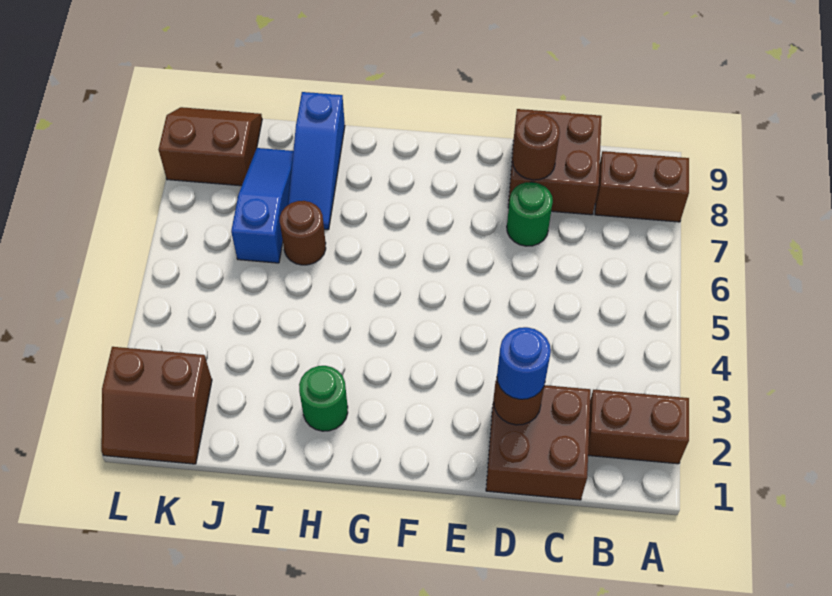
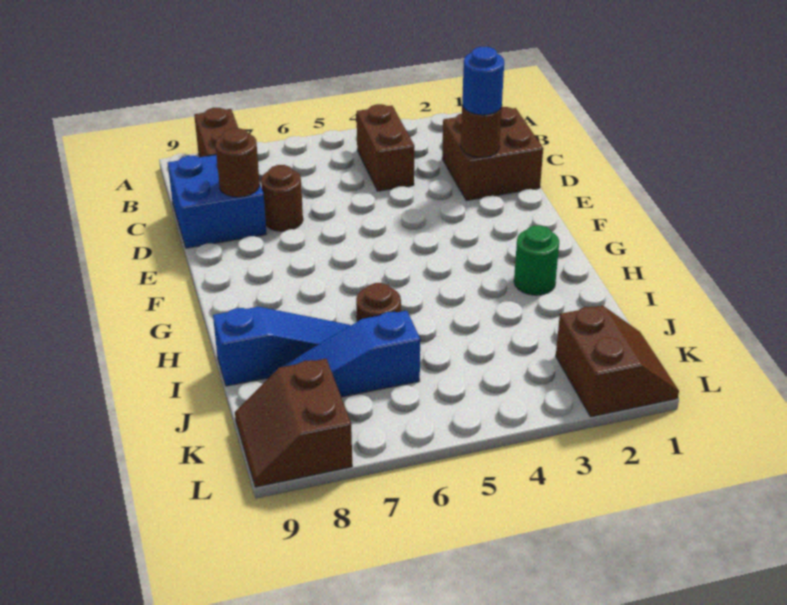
brown brick A2:B2 level 1 -> brown brick B4:C4 level 1
brown brick C8:D9 level 1 -> blue brick C8:D9 level 1
green round brick D7 level 1 -> brown round brick D7 level 1

